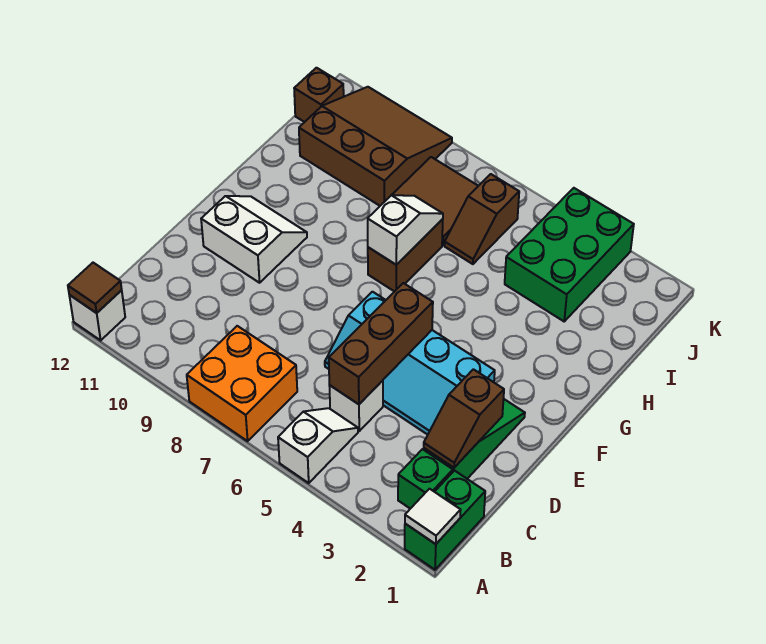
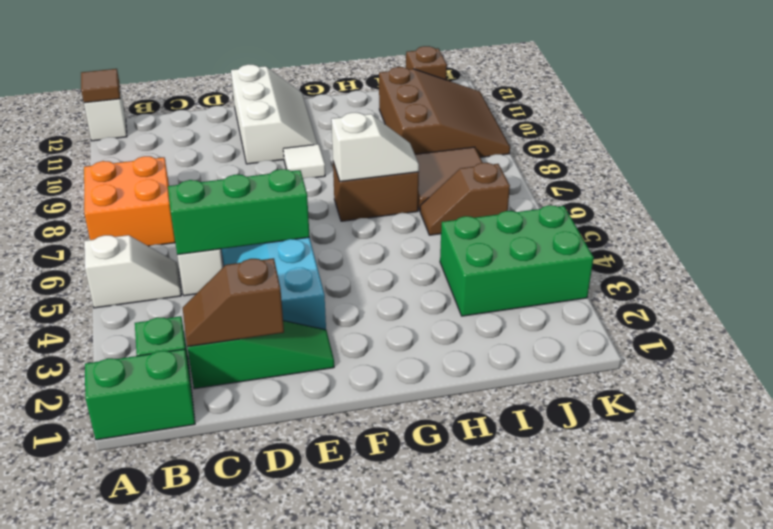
white tile A1 level 2 -> white tile F9 level 1
brown brick C5:E5 level 2 -> green brick C5:E5 level 2
white slope E10:F11 level 1 top E -> white slope E10:F12 level 1 top E

